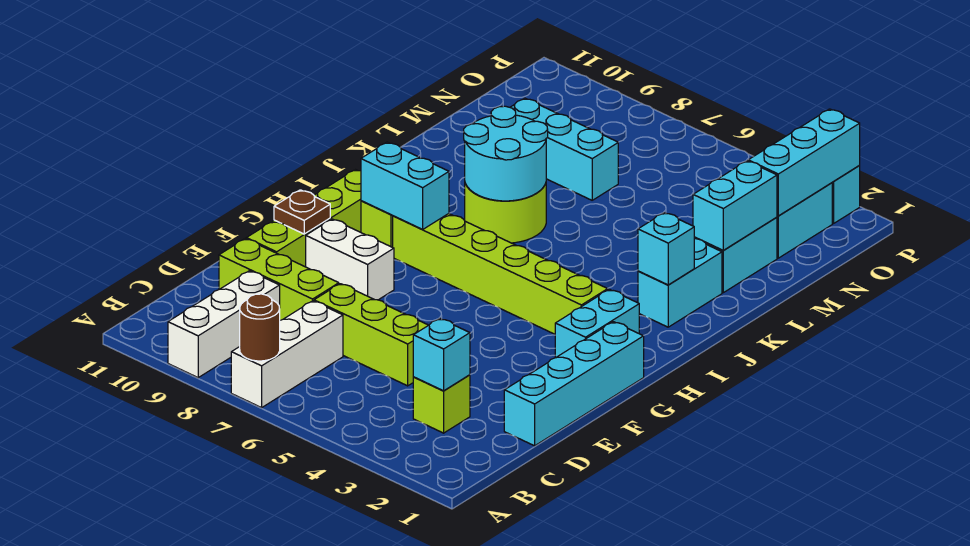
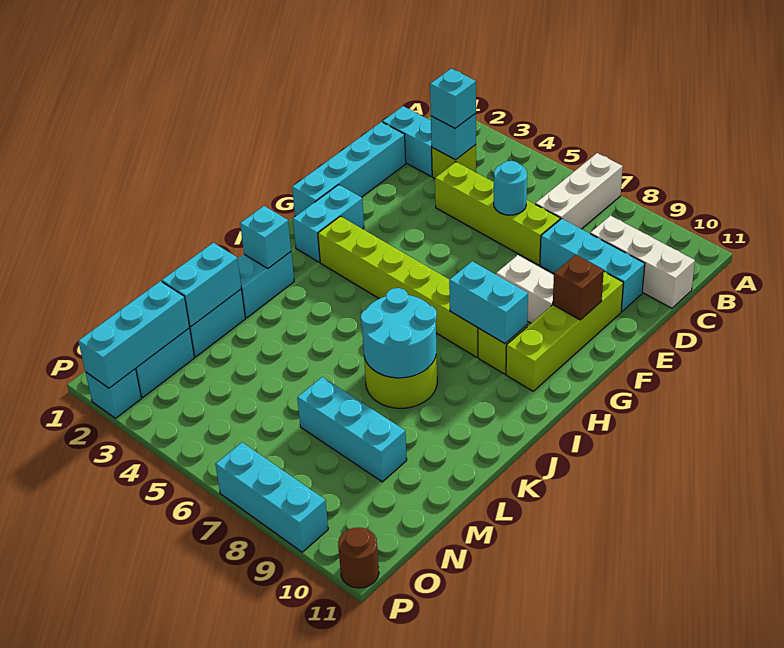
brown round brick A7 level 2 -> brown round brick P11 level 1
white brick A9:C9 level 1 -> white brick C9:C11 level 1
none -> cyan brick C1:C2 level 1
none -> cyan brick C3 level 3
lime brick D5:D7 level 1 -> lime brick D4:D7 level 1
none -> cyan round brick D6 level 2
lime brick D8:D10 level 1 -> cyan brick D8:D10 level 1
brown plate F10 level 2 -> brown brick F10 level 2
none -> cyan brick P7:P9 level 1

